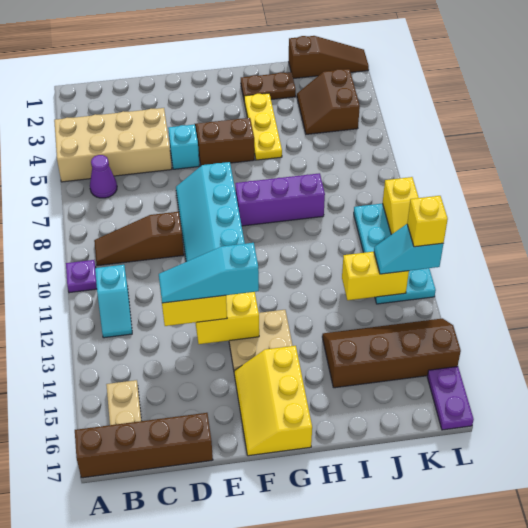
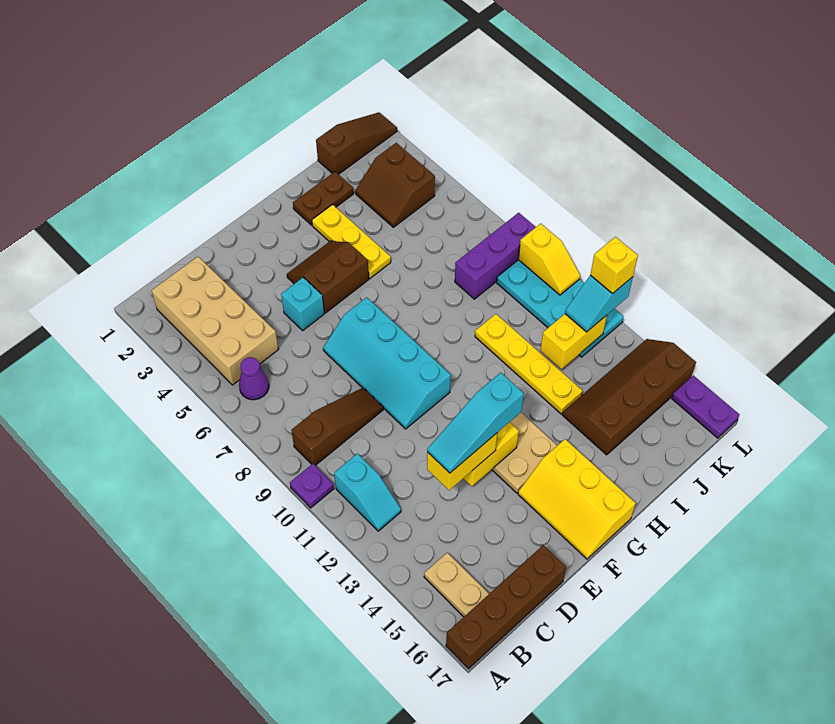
tan brick A4:D5 level 1 -> tan brick B2:C5 level 1
brown slope B9:D9 level 1 top D -> brown slope B9:D9 level 1 top B
purple brick G8:I8 level 1 -> purple brick J8:L8 level 1
none -> yellow plate I10:I13 level 1

